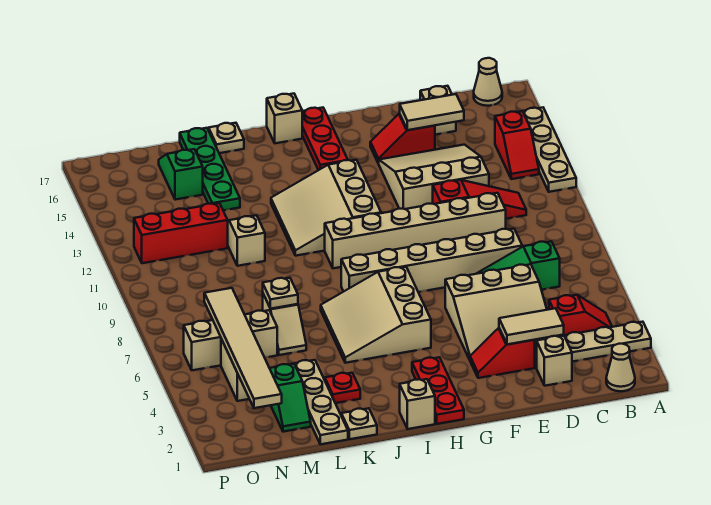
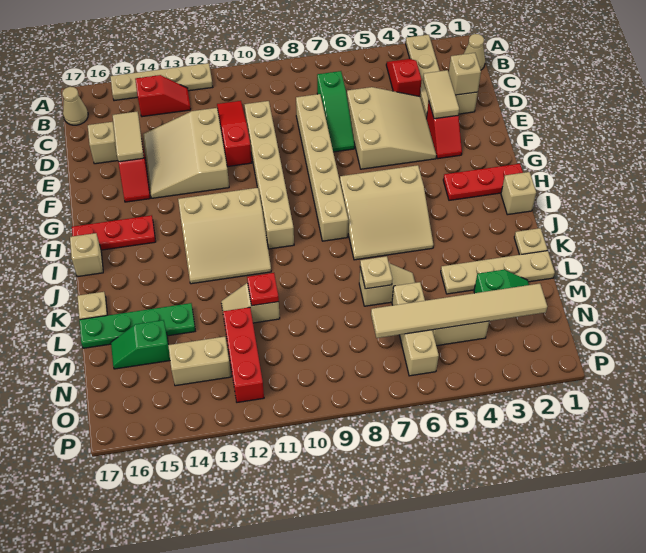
none -> tan brick D2 level 2
red plate K3 level 1 -> red plate L11 level 2
none -> tan brick N13:N14 level 1

